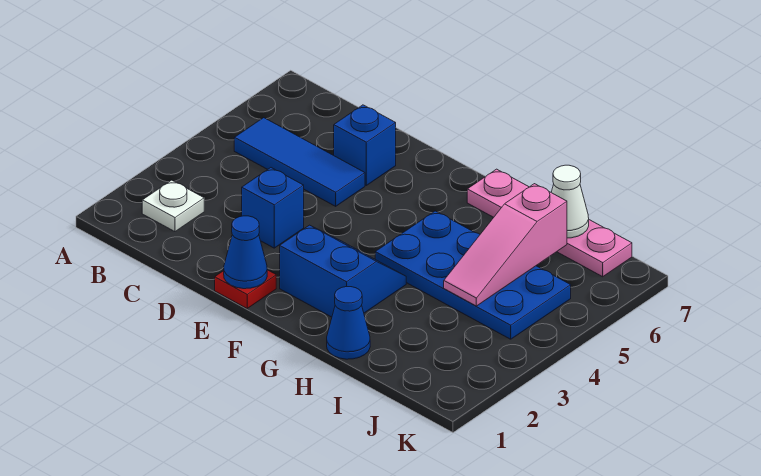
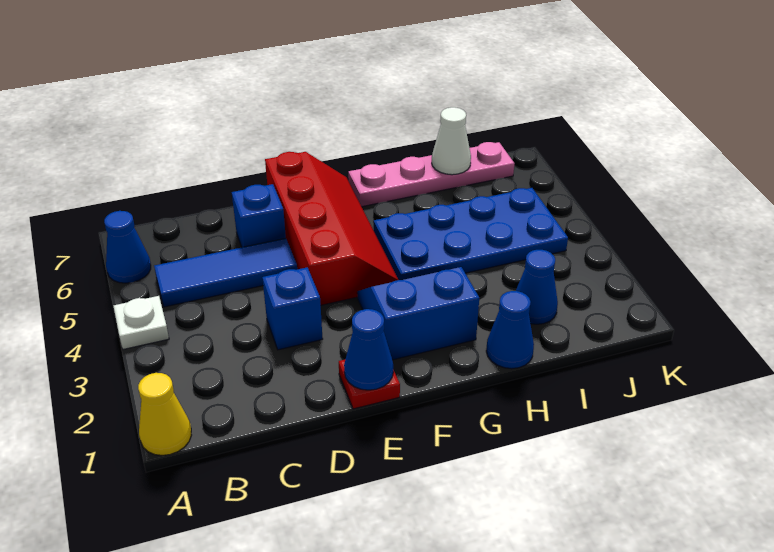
none -> yellow cone A1 level 1
none -> blue cone A6 level 1
white plate B2 level 1 -> white plate A4 level 1
none -> red slope E4:F7 level 1 top E
none -> blue cone I2 level 1
pink slope I4:I6 level 2 top 6 -> none

